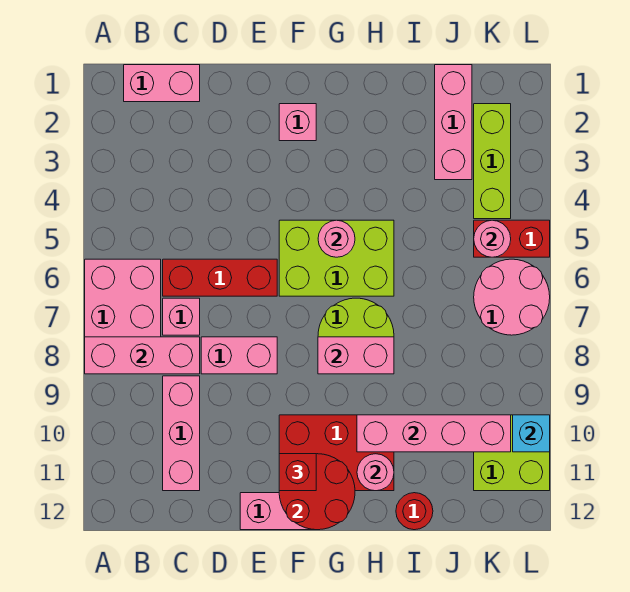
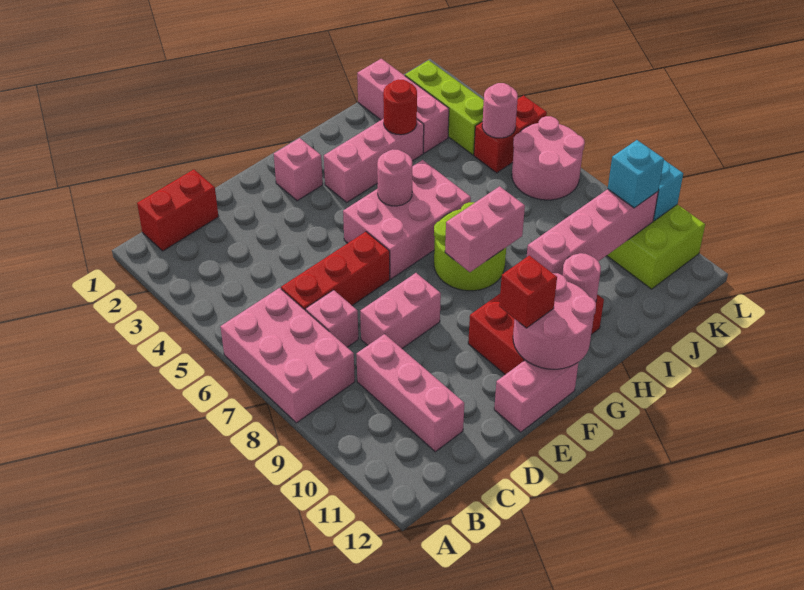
pink brick A8:C8 level 2 -> pink brick G3:I3 level 1
pink brick B1:C1 level 1 -> red brick B1:C1 level 1
lime brick F5:H6 level 1 -> pink brick F5:H6 level 1
red round brick F11:G12 level 2 -> pink round brick F11:G12 level 2
red round brick I12 level 1 -> red round brick I3 level 2
none -> cyan brick K10 level 3

